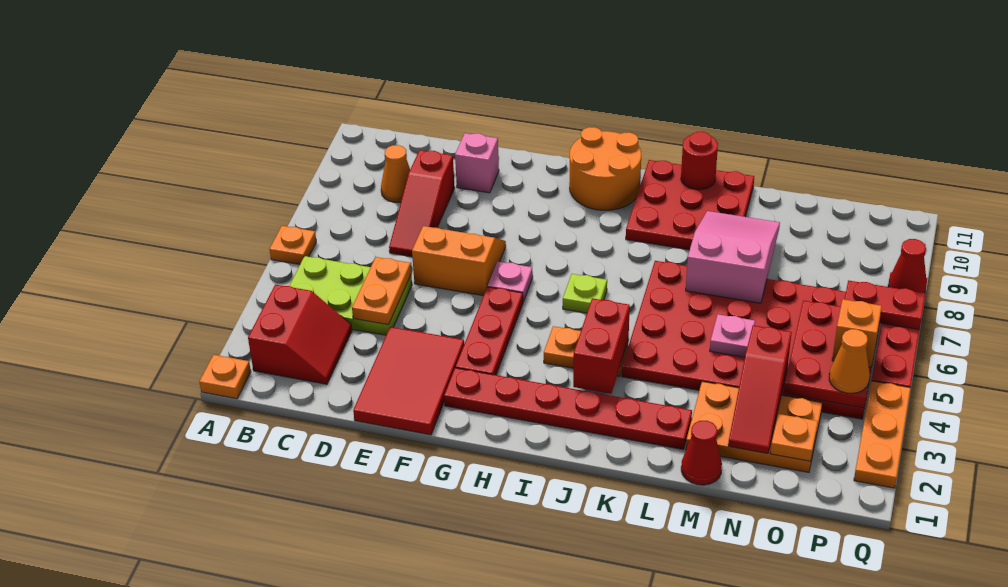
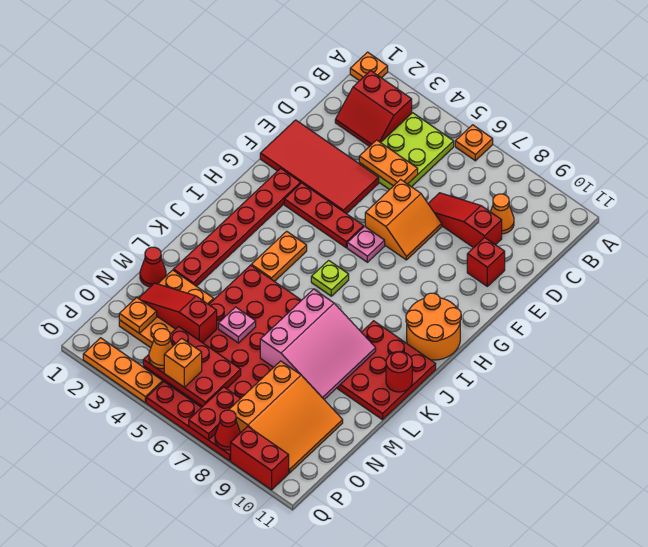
red tile E1:F3 level 1 -> red tile E1:F4 level 1
pink brick E10 level 1 -> red brick E10 level 1
red brick J3:J4 level 2 -> red brick Q9:Q10 level 1
pink slope L7:M9 level 2 top 7 -> pink slope K7:M9 level 2 top 7
none -> orange slope N8:P10 level 1 top 8

